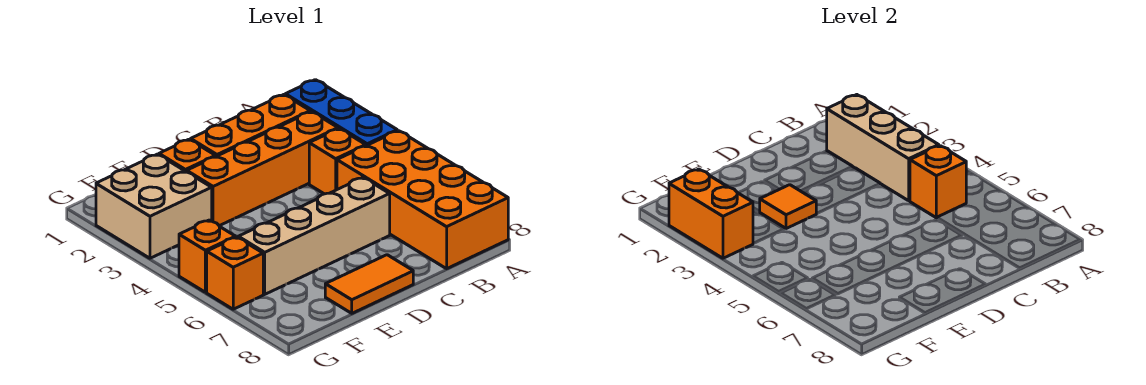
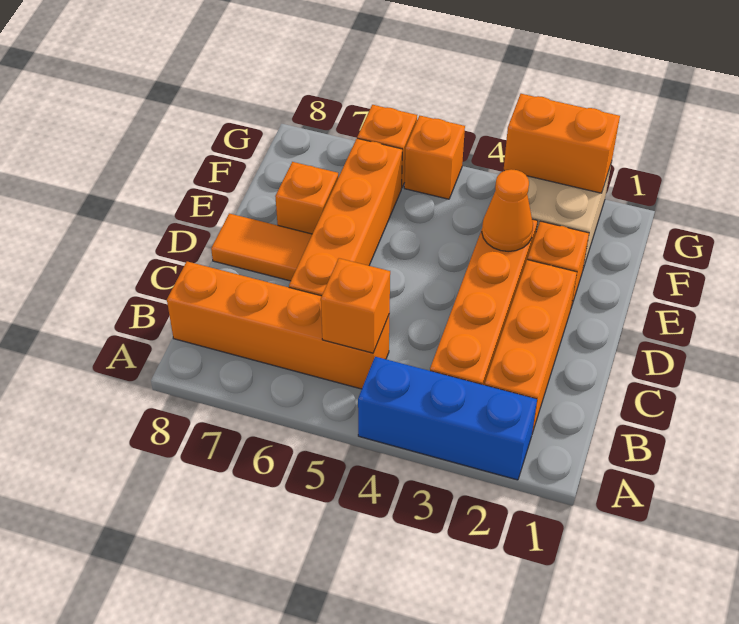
orange brick A5:B8 level 1 -> orange brick B5:B8 level 1
tan brick B2:B4 level 2 -> none
orange brick B4 level 1 -> orange brick E7 level 1
tan brick C6:F6 level 1 -> orange brick C6:F6 level 1
orange tile D8:E8 level 1 -> orange tile D7:D8 level 1
orange tile E3 level 2 -> orange cone E3 level 2

